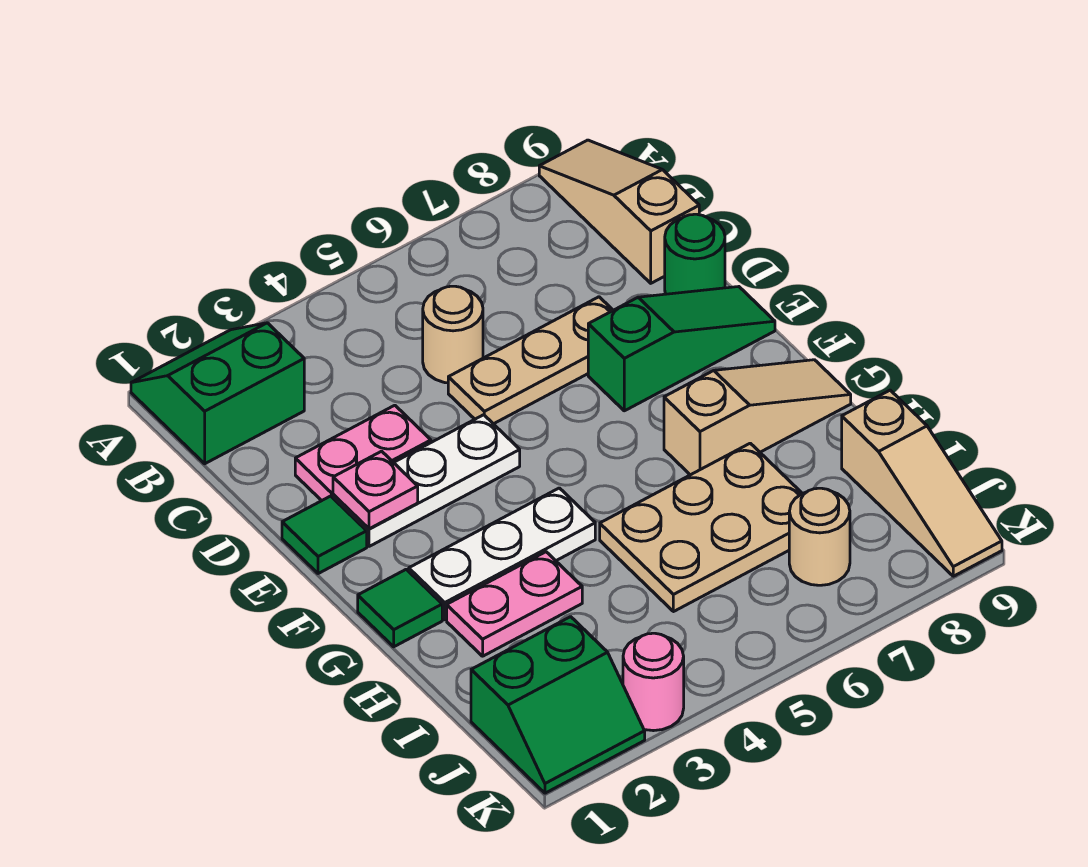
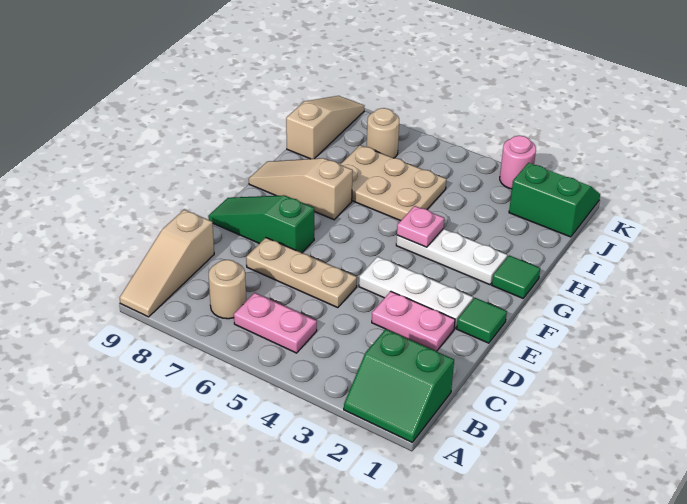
tan round brick C5 level 1 -> tan round brick B7 level 1
green round brick D9 level 1 -> none
pink plate E2 level 2 -> pink plate G4 level 2
pink plate H2:H3 level 1 -> pink plate B5:B6 level 1

